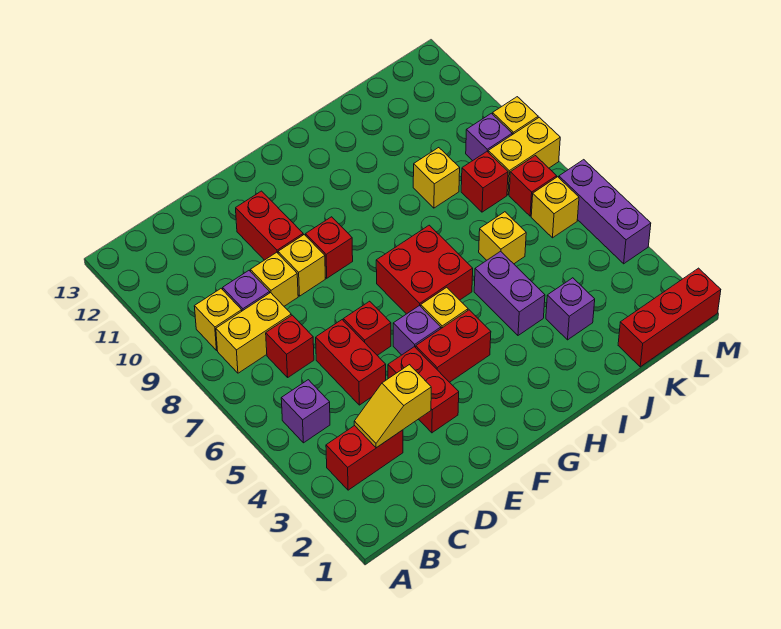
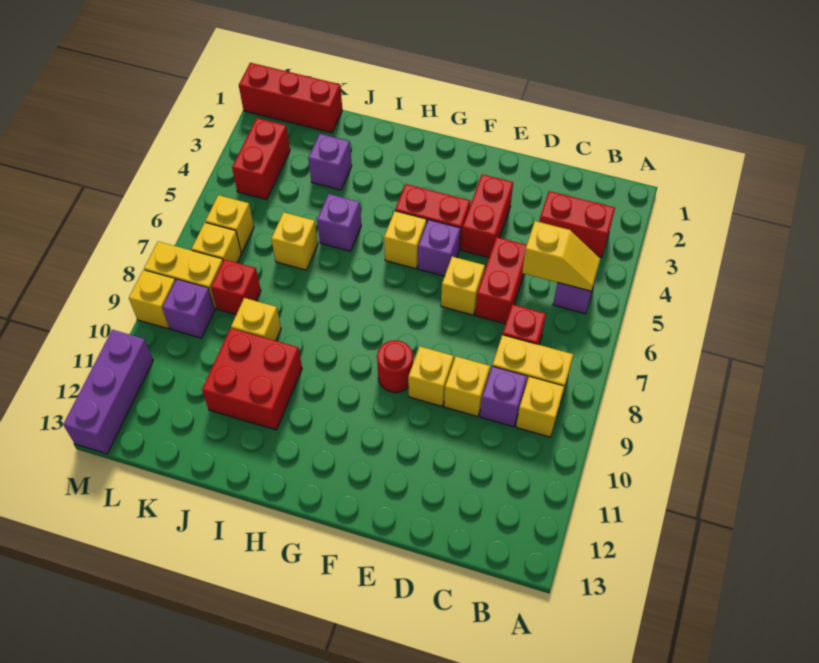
yellow slope C3:D3 level 2 top D -> yellow slope B5:C5 level 2 top C
red brick E6 level 1 -> yellow brick E6 level 1
red brick E10:E11 level 1 -> red brick L3:L4 level 1
red brick F9 level 1 -> red round brick F9 level 1
red brick G6:H7 level 1 -> red brick I10:J11 level 1
purple brick I4:I5 level 1 -> purple brick I5 level 1
red brick L7 level 1 -> yellow brick L7 level 1
purple brick M4:M6 level 1 -> purple brick M11:M13 level 1

